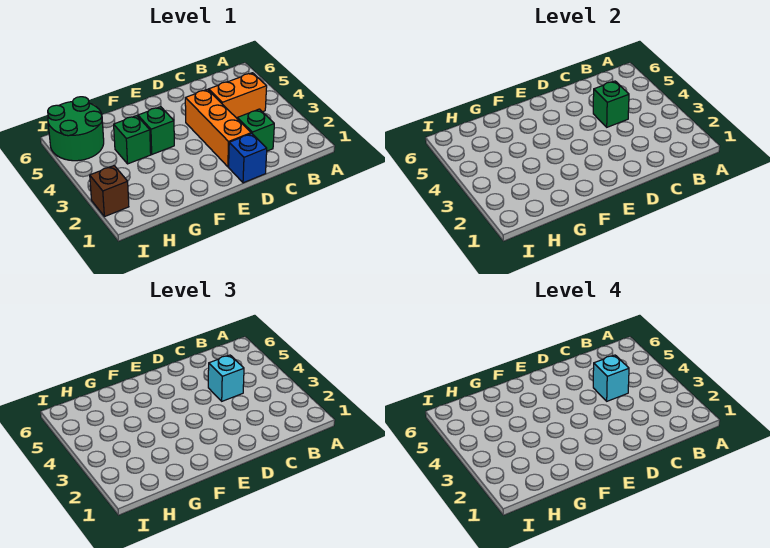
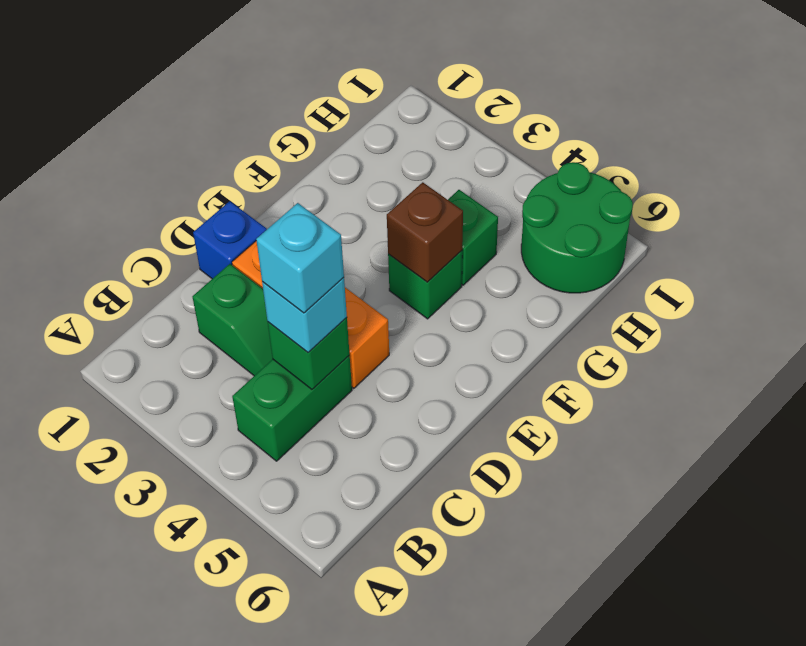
orange brick B4:C4 level 1 -> green brick B4:C4 level 1
brown brick I2 level 1 -> brown brick F4 level 2

